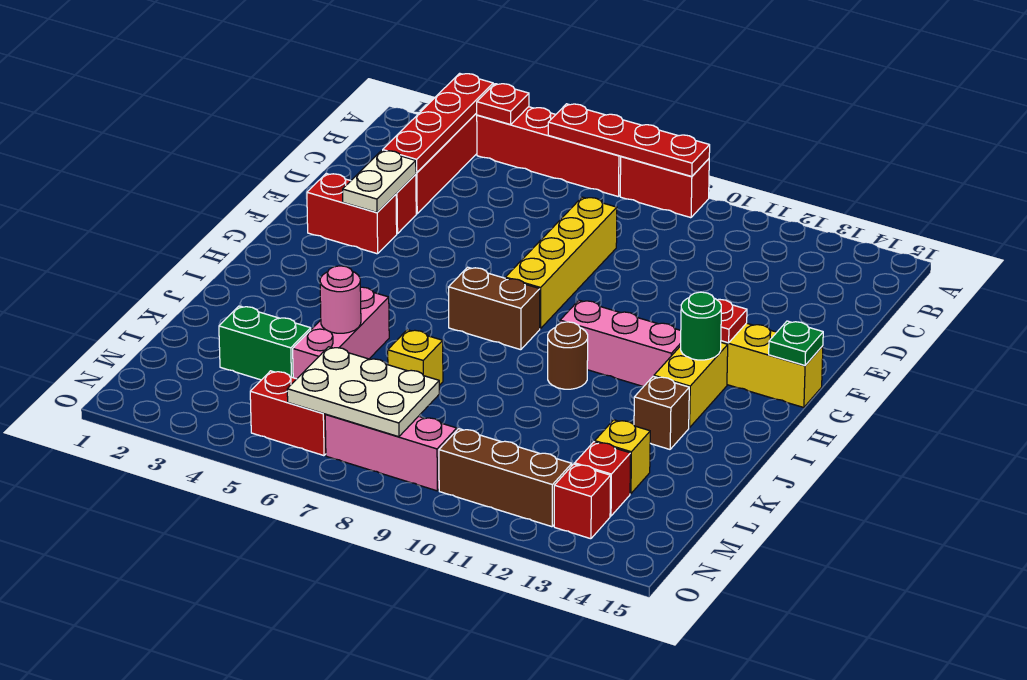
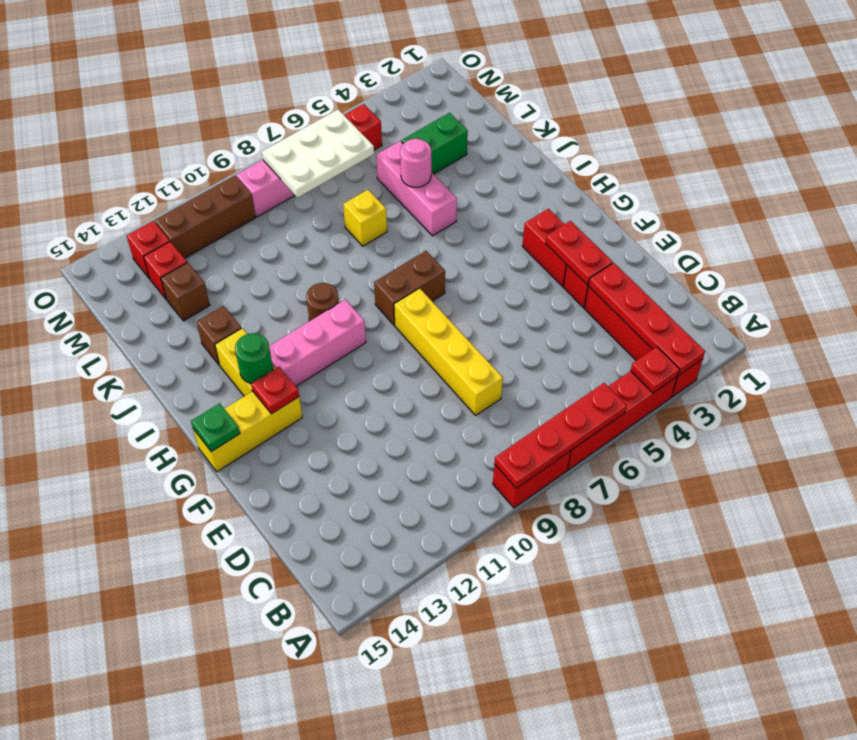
white plate E3:F3 level 2 -> red plate E3:F3 level 2
red brick F2:F3 level 1 -> red brick F3:G3 level 1
yellow brick L13 level 1 -> brown brick L13 level 1

